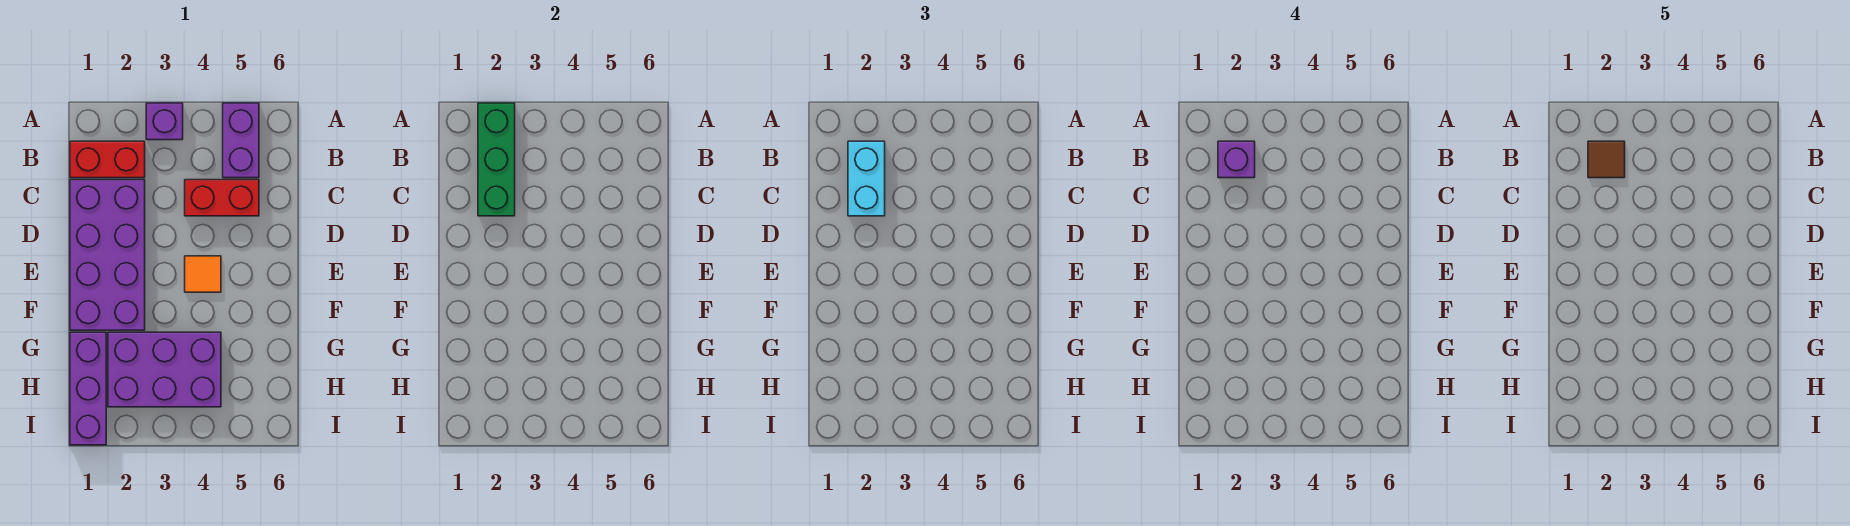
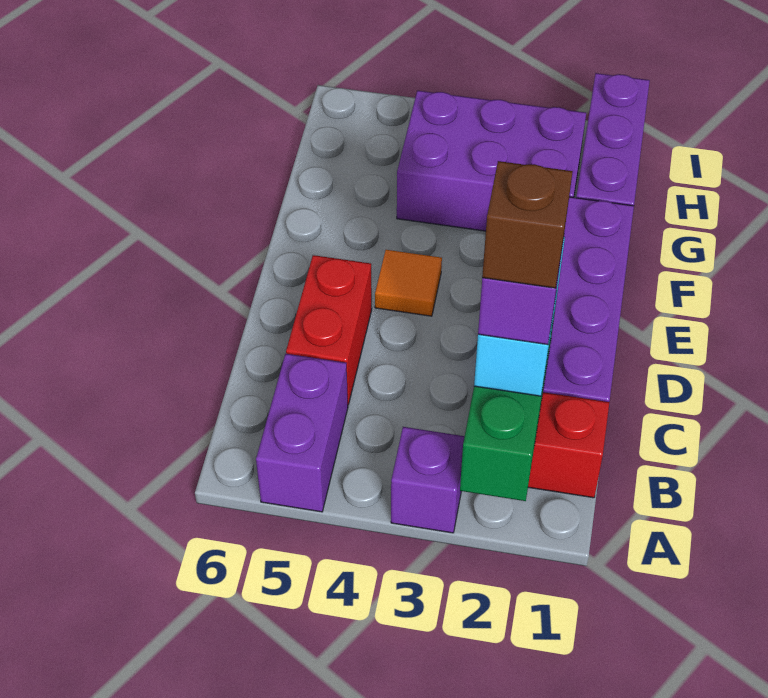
brown tile B2 level 5 -> brown brick B2 level 5
red brick C4:C5 level 1 -> red brick C5:D5 level 1

